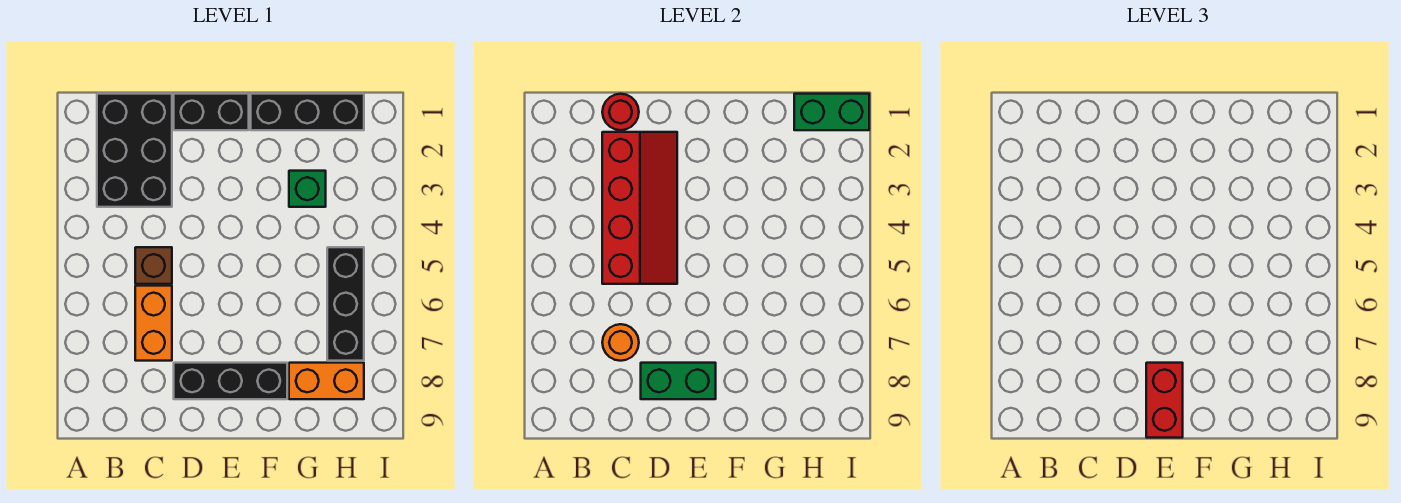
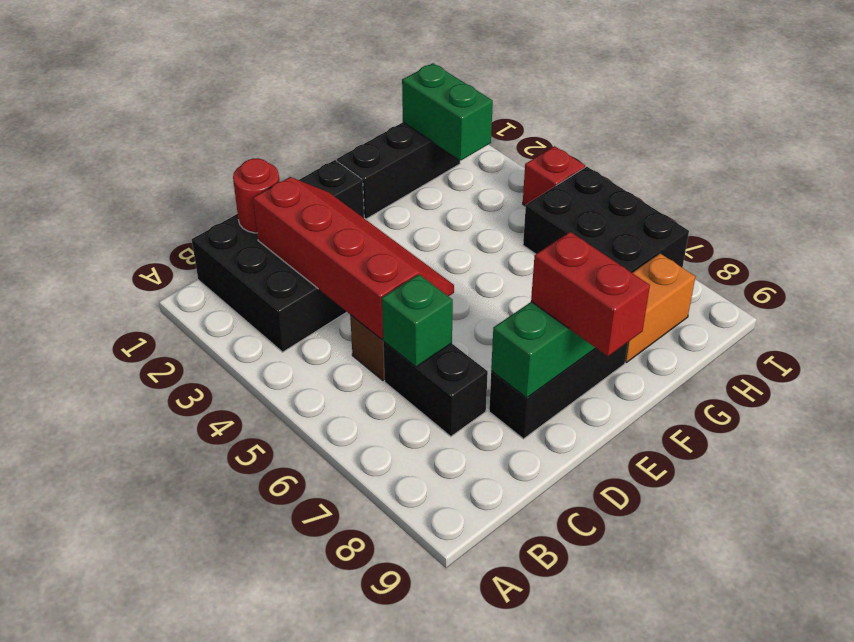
orange brick C6:C7 level 1 -> black brick C6:C7 level 1
orange round brick C7 level 2 -> none
green brick G3 level 1 -> green brick C6 level 2
green brick H1:I1 level 2 -> green brick H1:H2 level 2
black brick H5:H7 level 1 -> black brick H5:I7 level 1
none -> red brick I4 level 1

